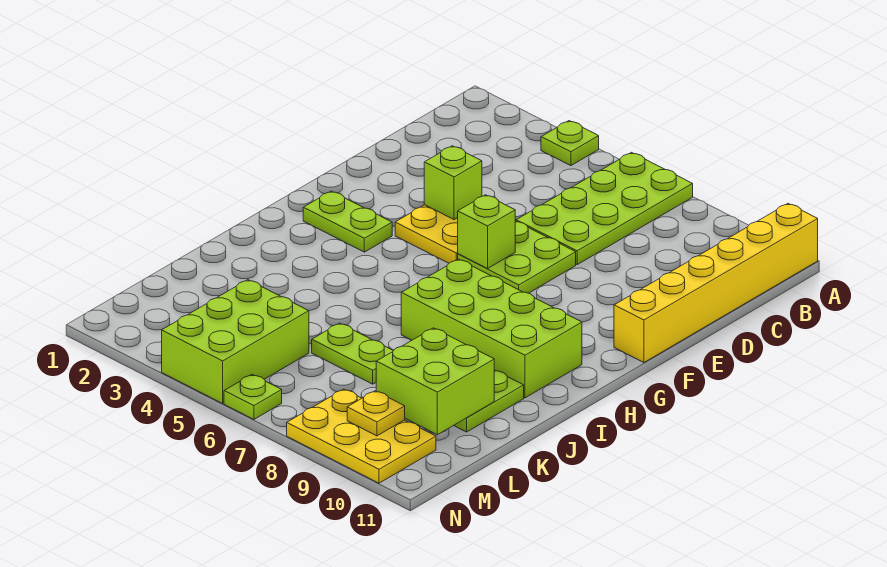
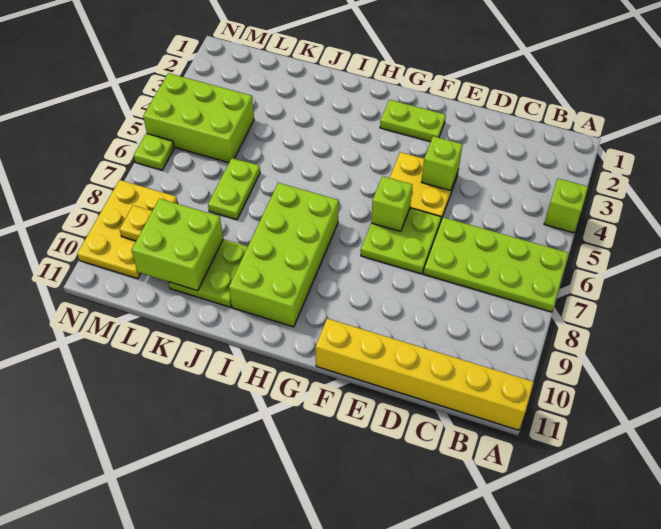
lime plate A4 level 1 -> lime brick A4 level 1
lime plate G2:G3 level 1 -> lime plate F2:G2 level 1

